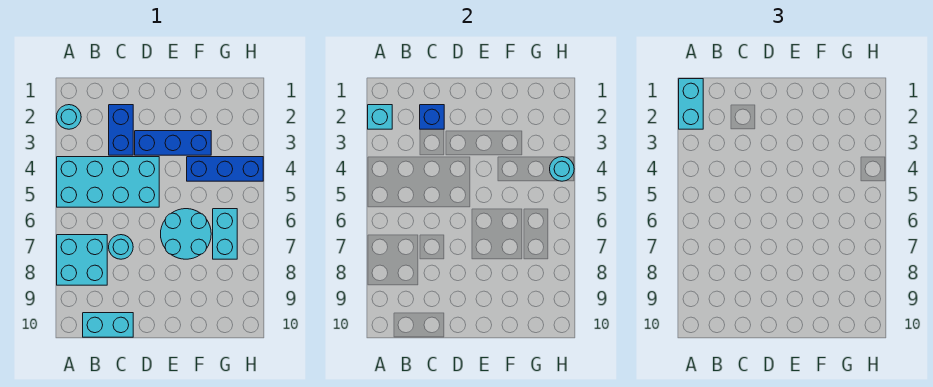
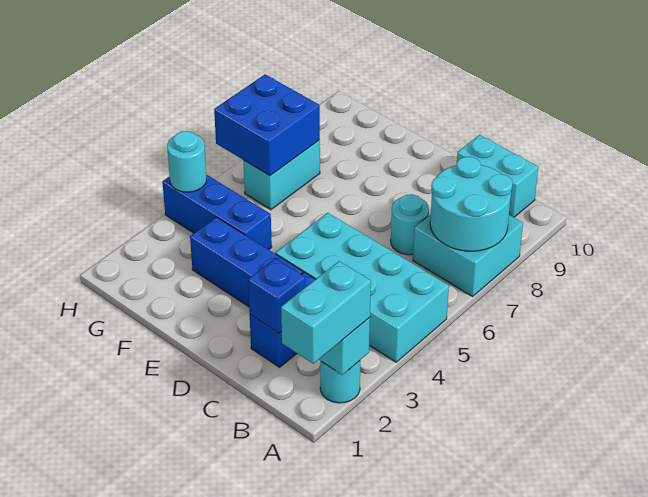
cyan round brick E6:F7 level 1 -> cyan round brick A7:B8 level 2
none -> blue brick G6:H7 level 2

